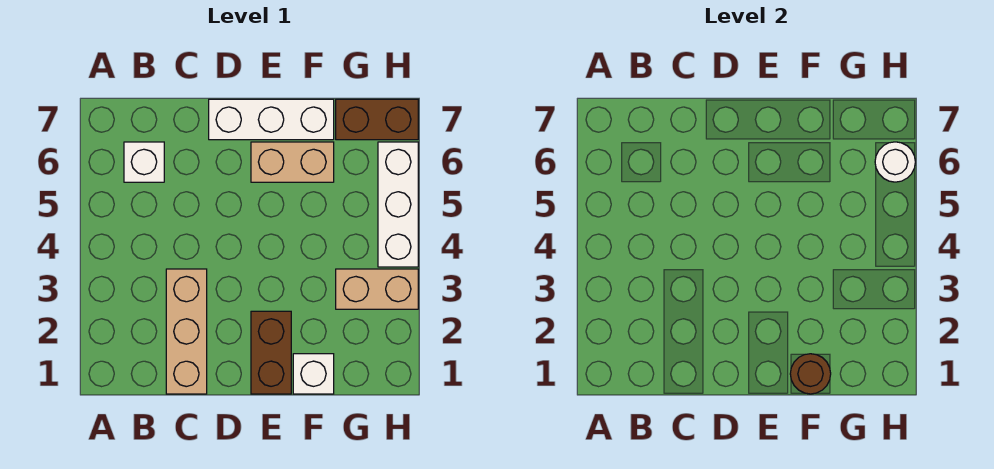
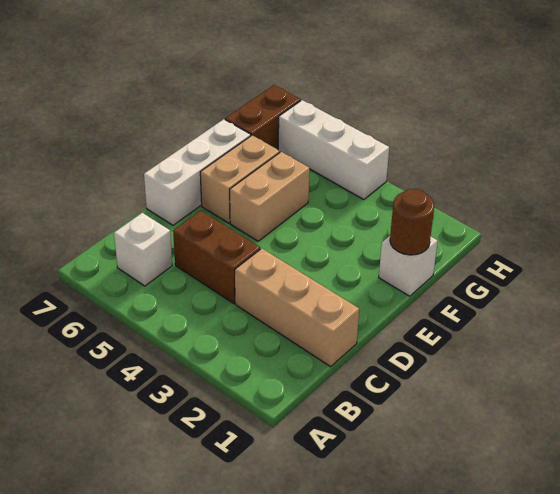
brown brick E1:E2 level 1 -> brown brick C4:C5 level 1
tan brick G3:H3 level 1 -> tan brick E5:F5 level 1
white round brick H6 level 2 -> none

